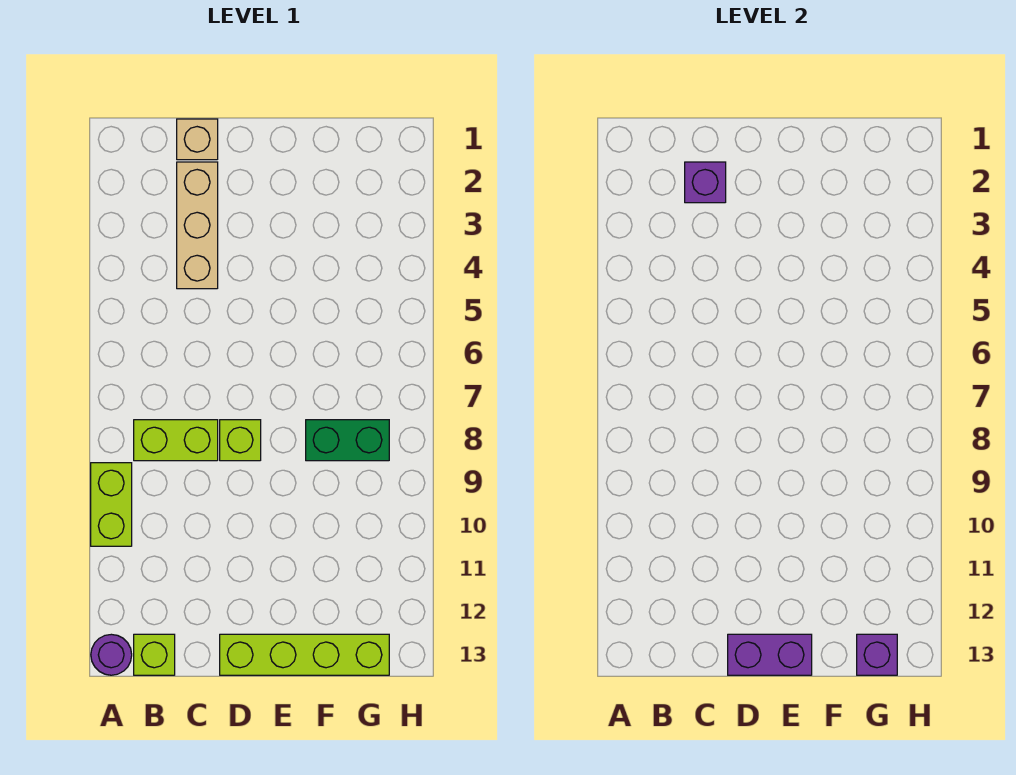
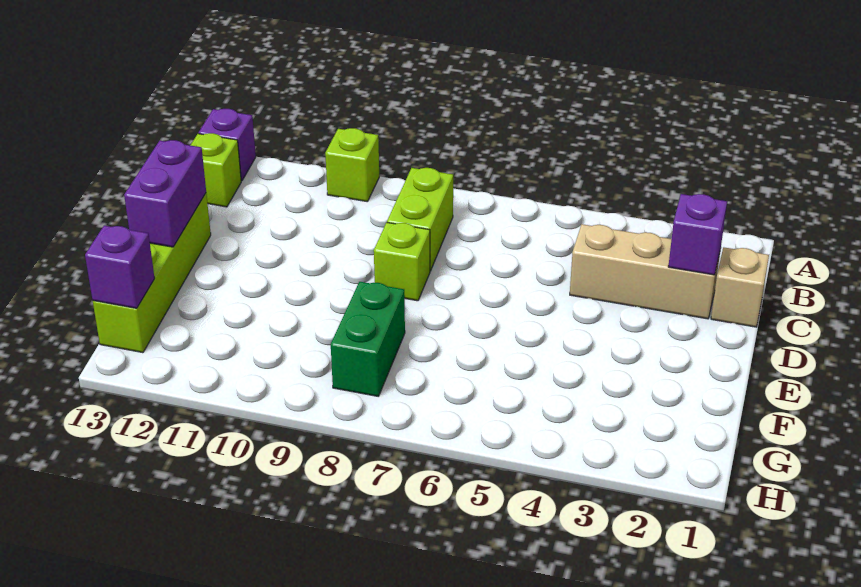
lime brick A9:A10 level 1 -> lime brick A10 level 1
purple round brick A13 level 1 -> purple brick A13 level 1

